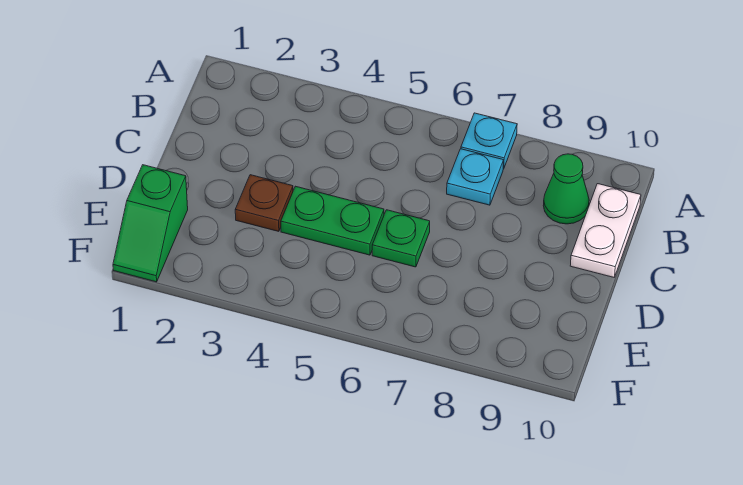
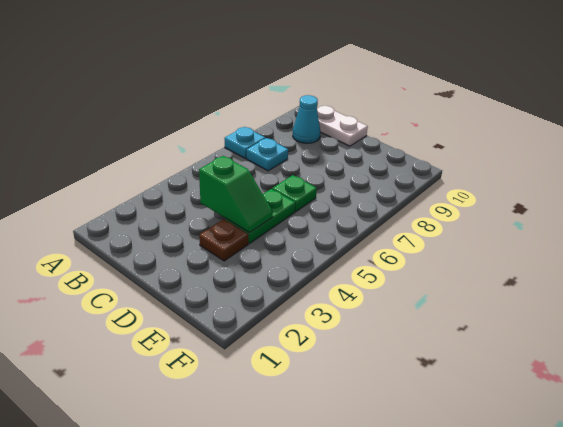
green cone B9 level 1 -> cyan cone B9 level 1
green slope E1:F1 level 1 top E -> green slope C4:D4 level 2 top C

